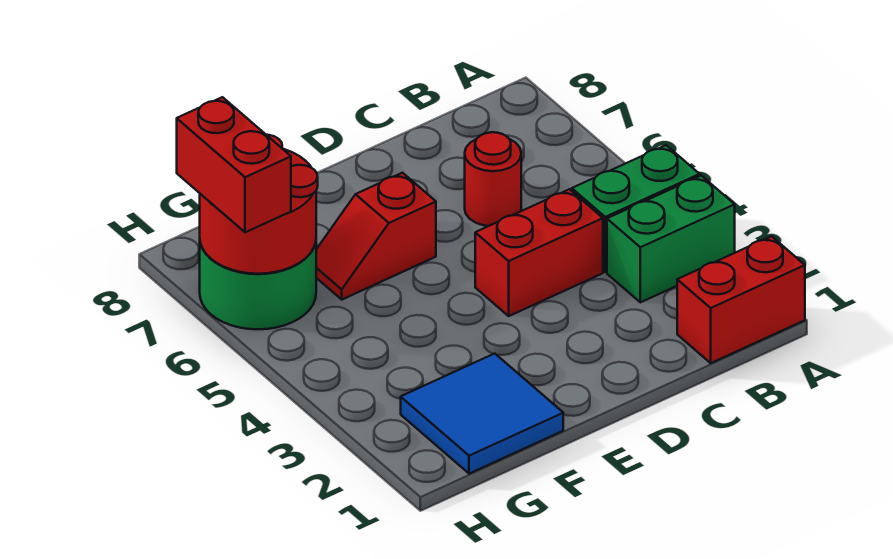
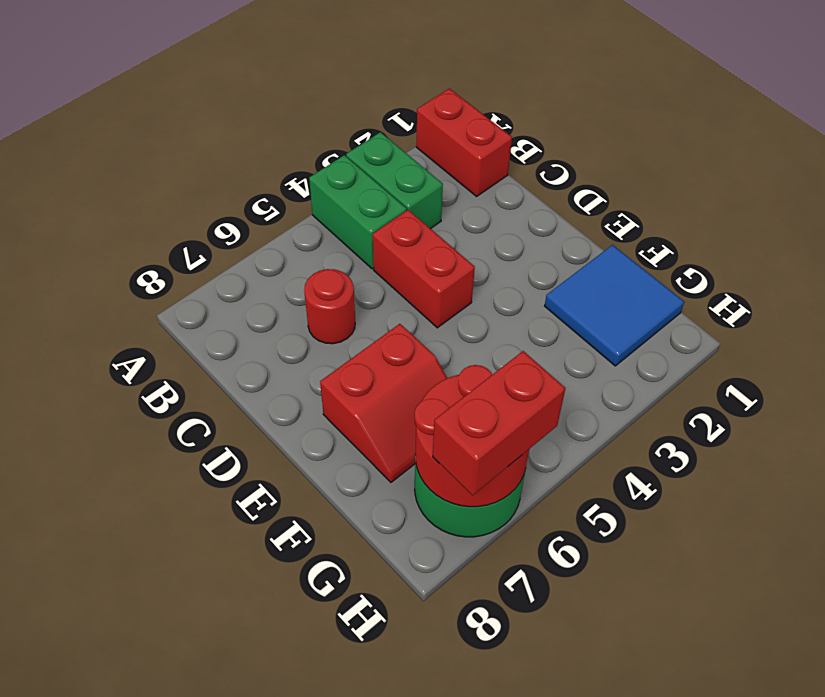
red slope E6:F6 level 1 top E -> red slope E6:F7 level 1 top E

